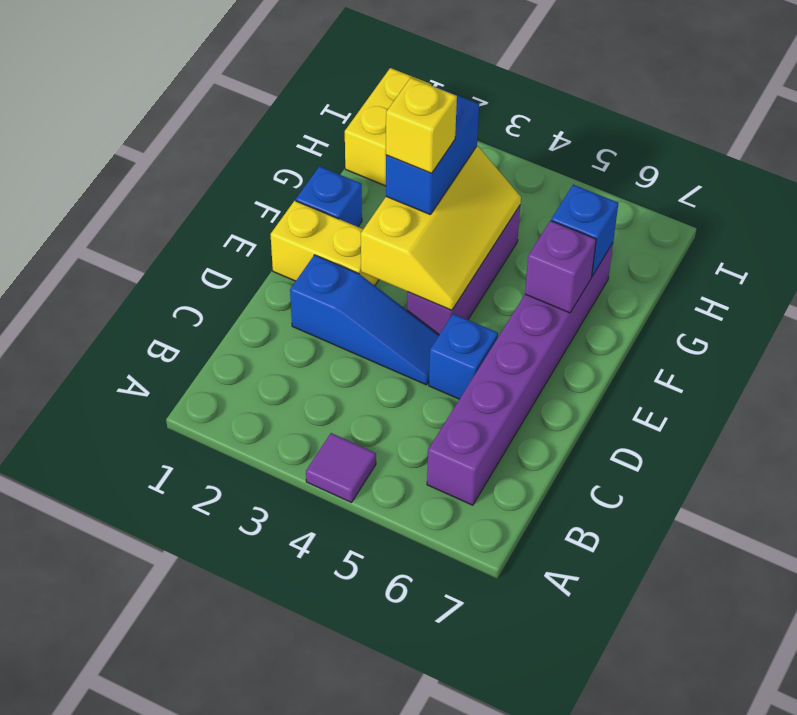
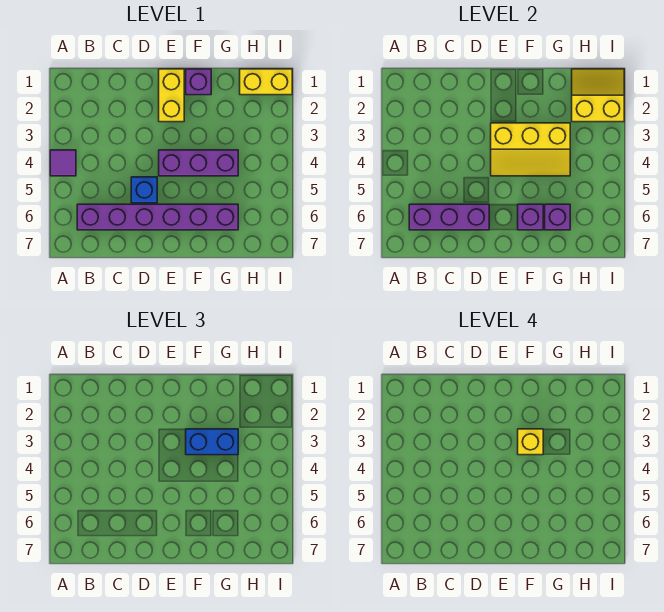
none -> purple brick B6:D6 level 2
blue slope D2:D4 level 1 top 2 -> none
blue brick F1 level 1 -> purple brick F1 level 1
blue brick G6 level 2 -> purple brick G6 level 2
none -> yellow slope H1:I2 level 2 top 2

